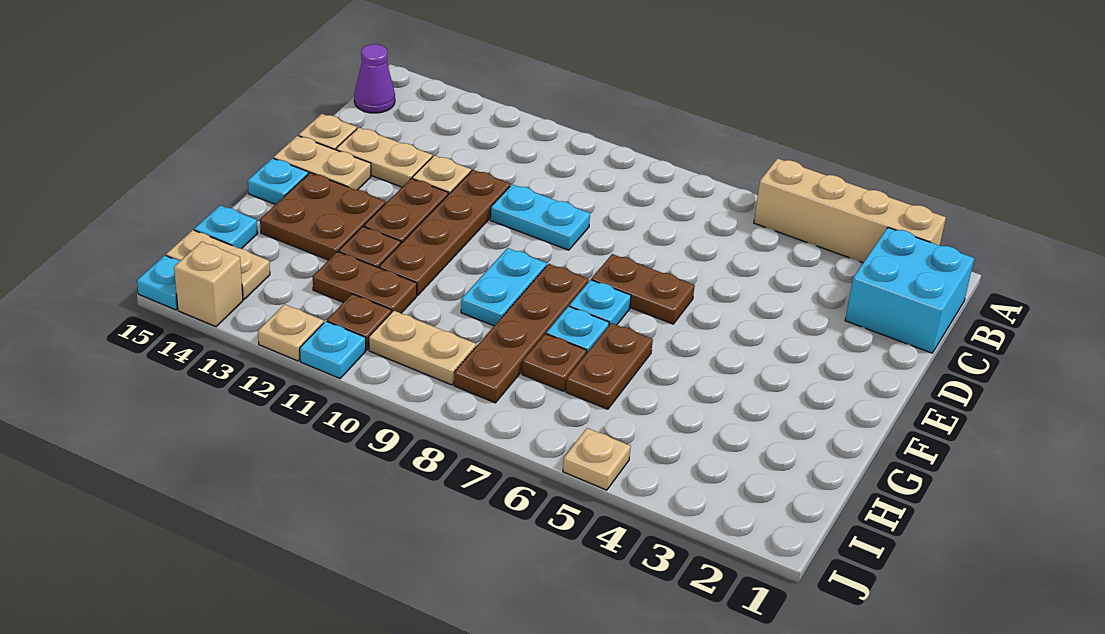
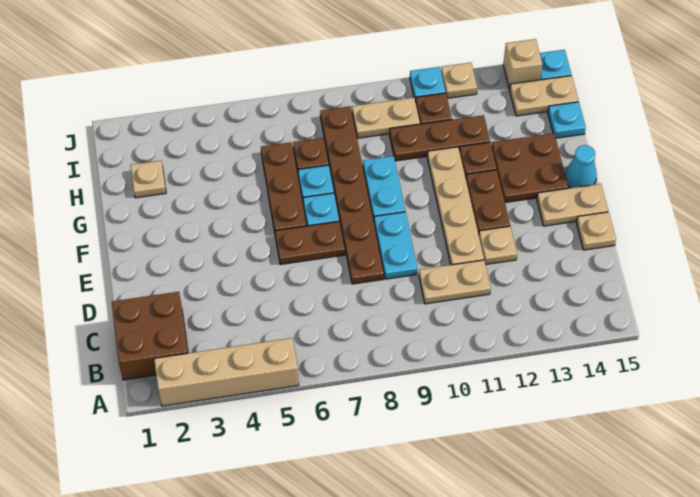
cyan brick B1:C2 level 1 -> brown brick B1:C2 level 1
purple cone B15 level 1 -> none
cyan plate D9:D10 level 1 -> cyan plate D9:E9 level 1
brown plate D11:G11 level 1 -> tan plate D11:G11 level 1
tan plate D13:D14 level 1 -> tan plate C10:C11 level 1
brown plate F8:I8 level 1 -> brown plate D8:I8 level 1
cyan plate F15 level 1 -> cyan cone F15 level 1
brown plate G6:H6 level 1 -> brown plate F6:H6 level 1
brown plate H11:H12 level 1 -> brown plate H10:H12 level 1
tan plate J5 level 1 -> tan plate H2 level 1

